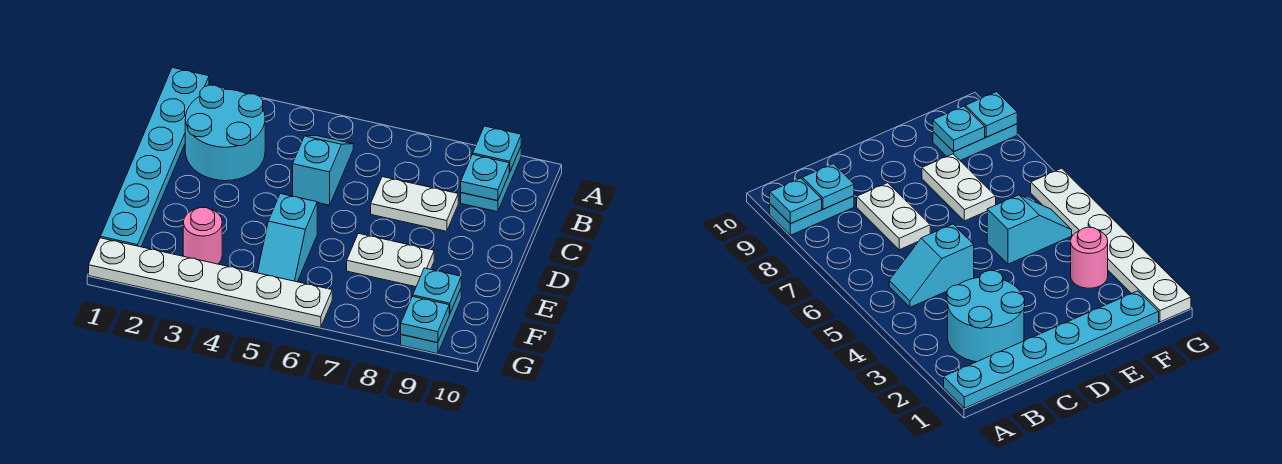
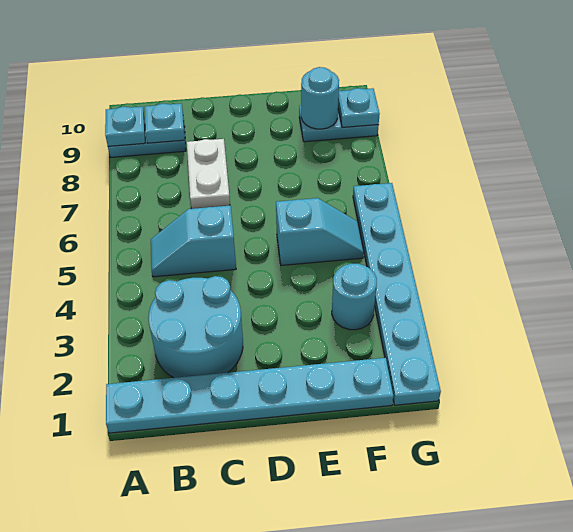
white plate E7:E8 level 1 -> none
pink round brick F3 level 1 -> cyan round brick F3 level 1
cyan plate F9 level 2 -> cyan round brick F9 level 2
white plate G1:G6 level 1 -> cyan plate G1:G6 level 1

